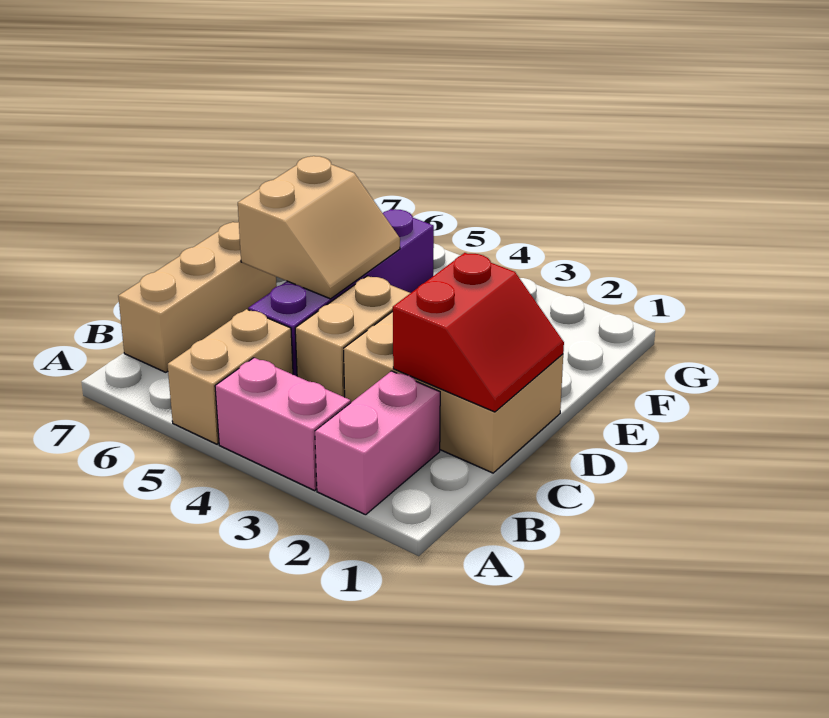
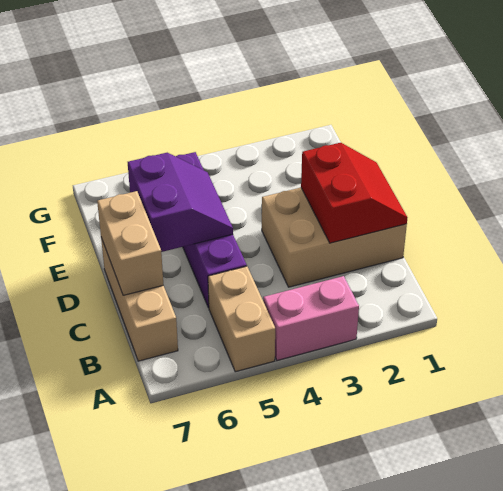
pink brick A2:B2 level 1 -> none
tan brick C4:D4 level 1 -> tan brick C7:D7 level 2
tan slope D5:E6 level 2 top 6 -> purple slope D5:E6 level 2 top 6

